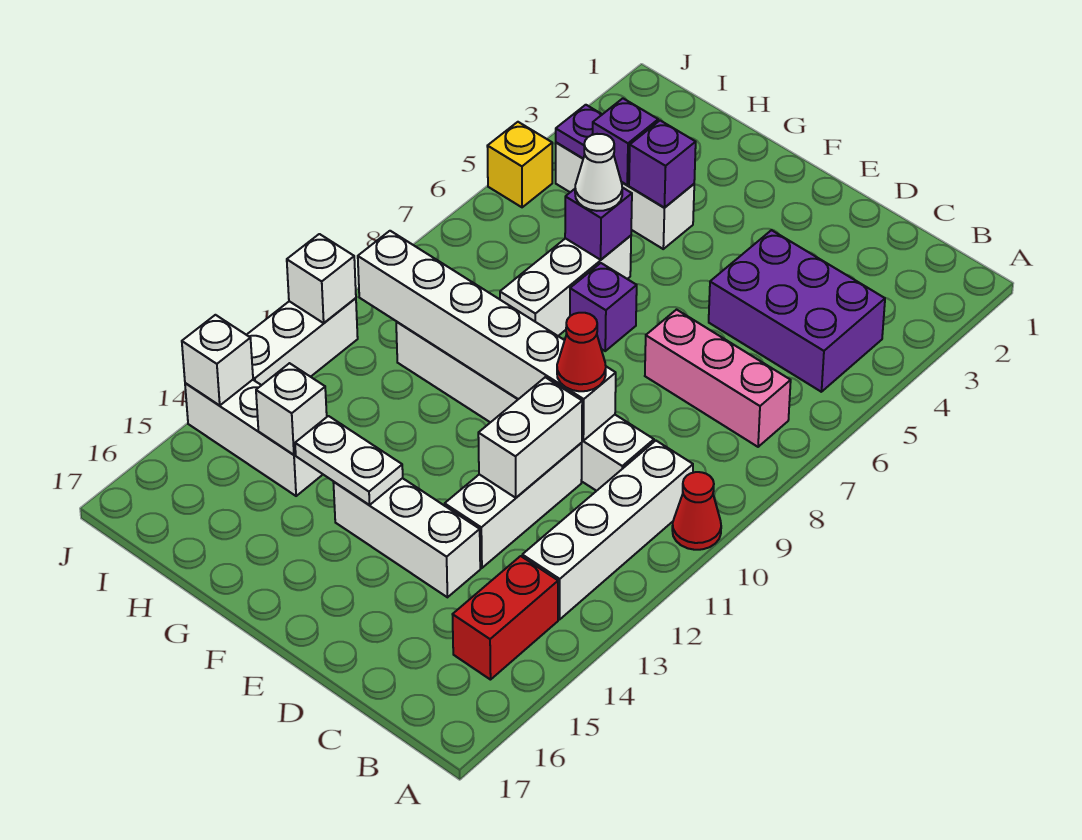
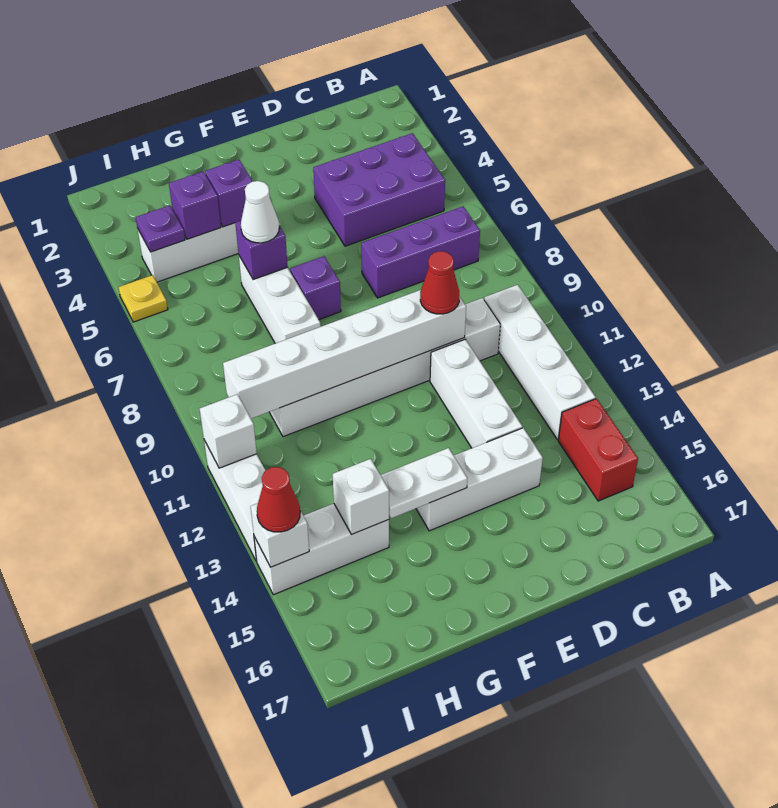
red cone A10 level 1 -> red cone J14 level 3
pink brick B7:D7 level 1 -> purple brick B7:D7 level 1
white brick D11:D12 level 2 -> none
yellow brick J5 level 1 -> yellow plate J5 level 1

